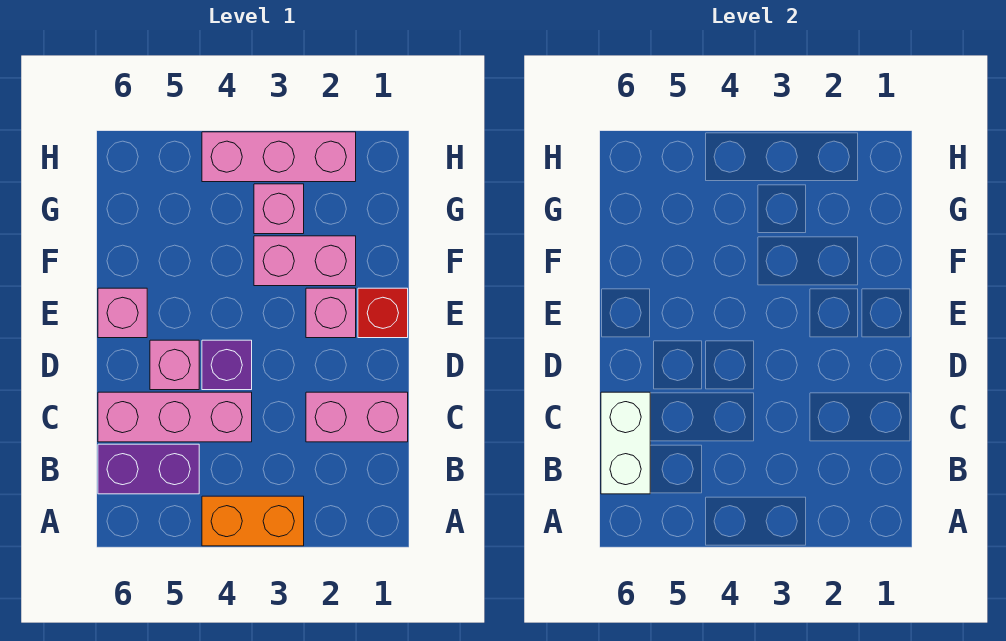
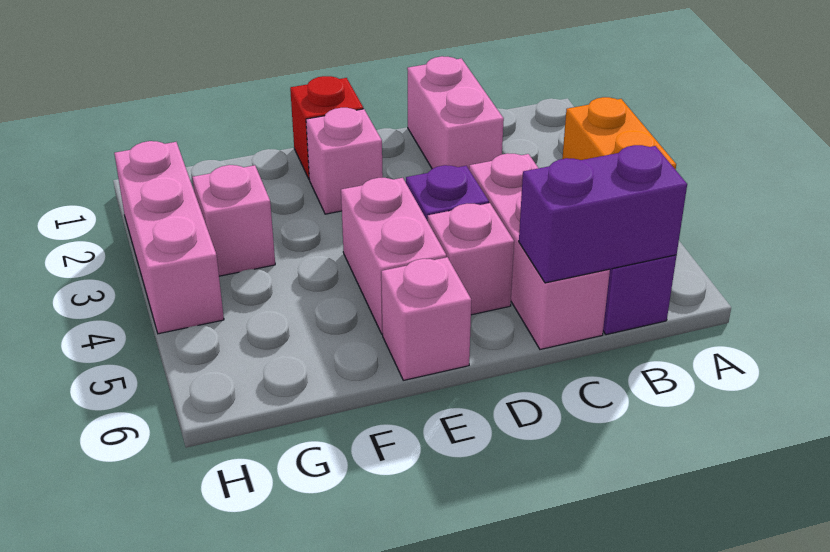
white brick B6:C6 level 2 -> purple brick B6:C6 level 2
pink brick F2:F3 level 1 -> pink brick E4:E5 level 1

